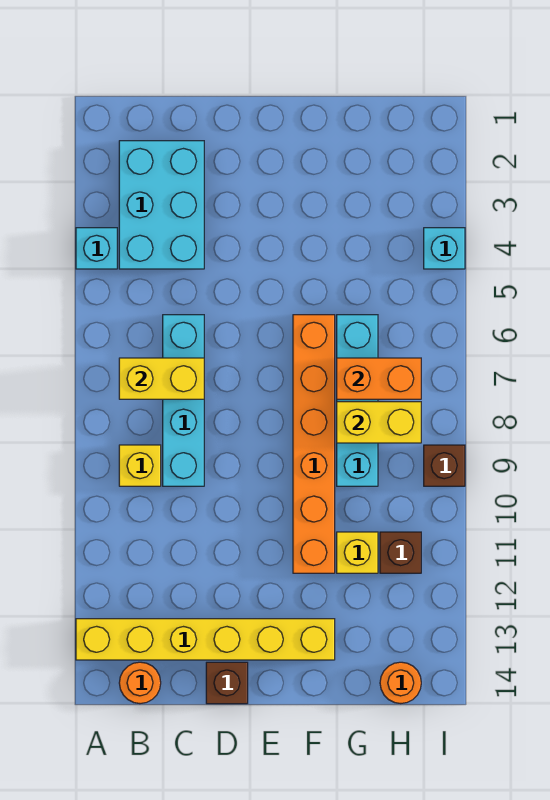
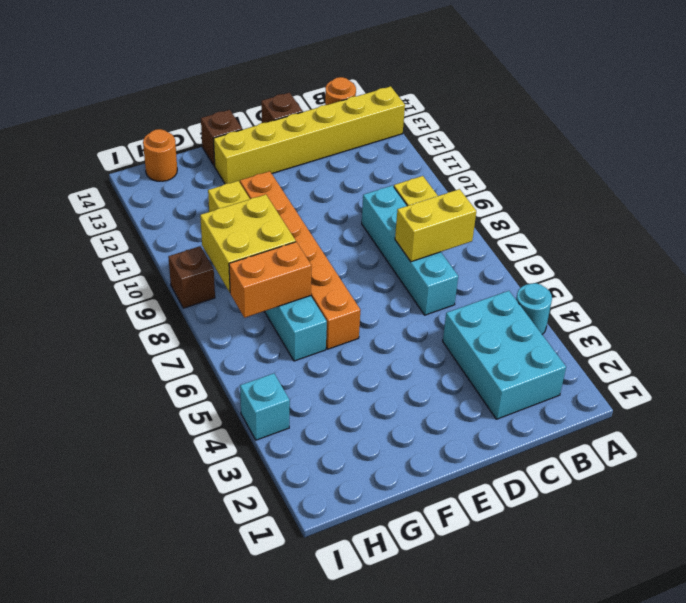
cyan brick A4 level 1 -> cyan round brick A4 level 1
yellow brick G8:H8 level 2 -> yellow brick G8:H9 level 2
brown brick H11 level 1 -> brown brick F14 level 1

